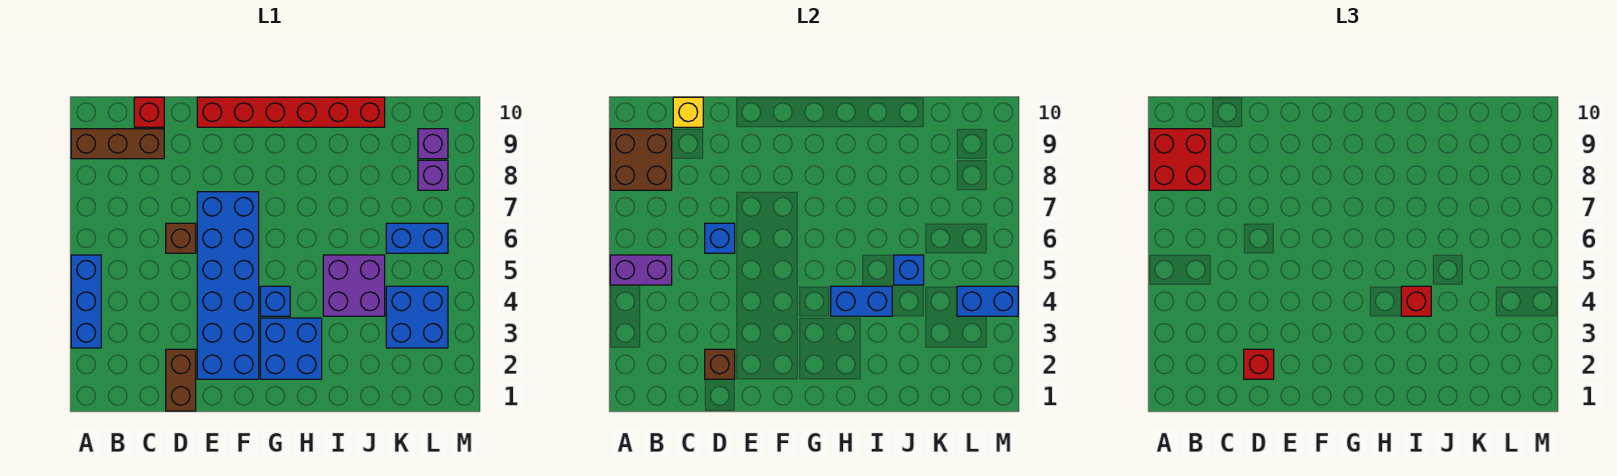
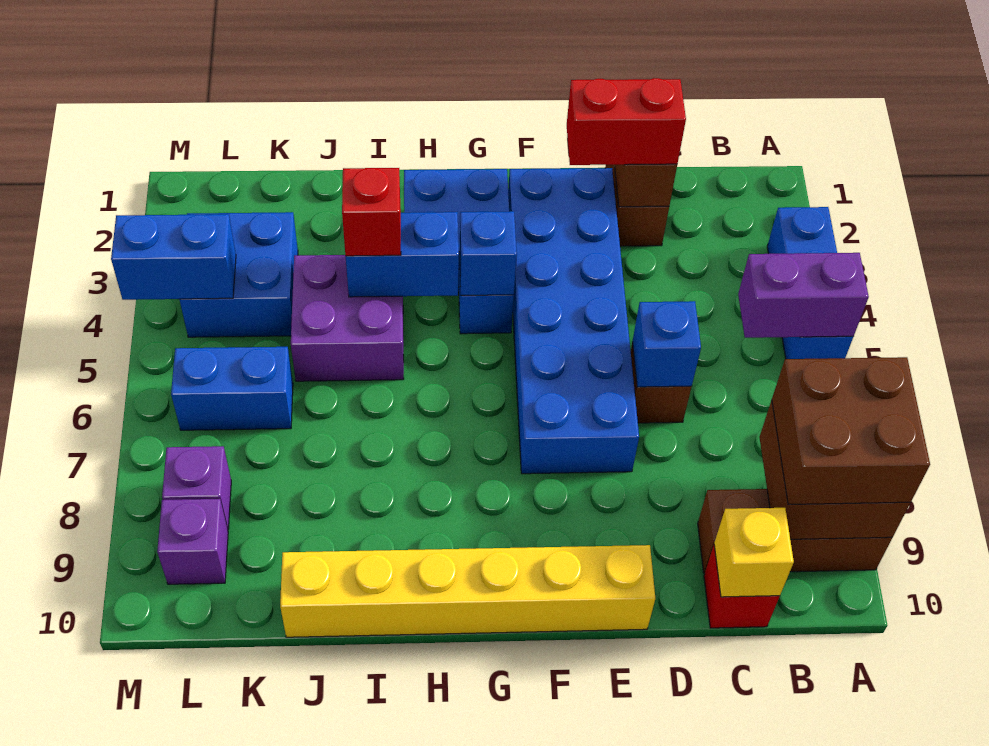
red brick A8:B9 level 3 -> brown brick A8:B9 level 3
red brick D2 level 3 -> red brick D2:E2 level 3
red brick E10:J10 level 1 -> yellow brick E10:J10 level 1
blue brick J5 level 2 -> blue brick G4 level 2

